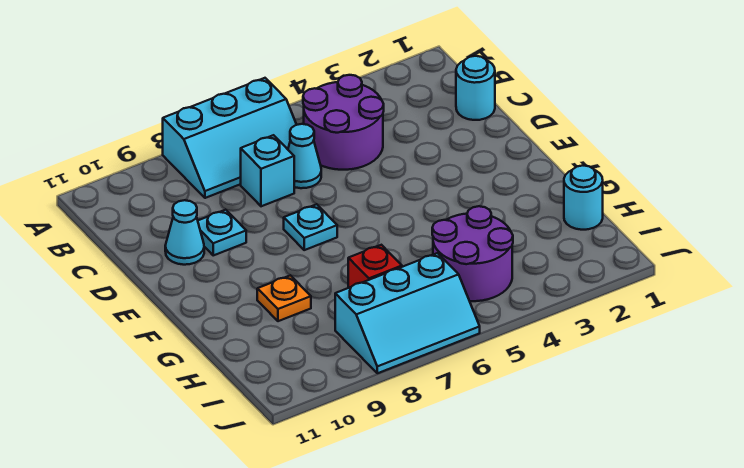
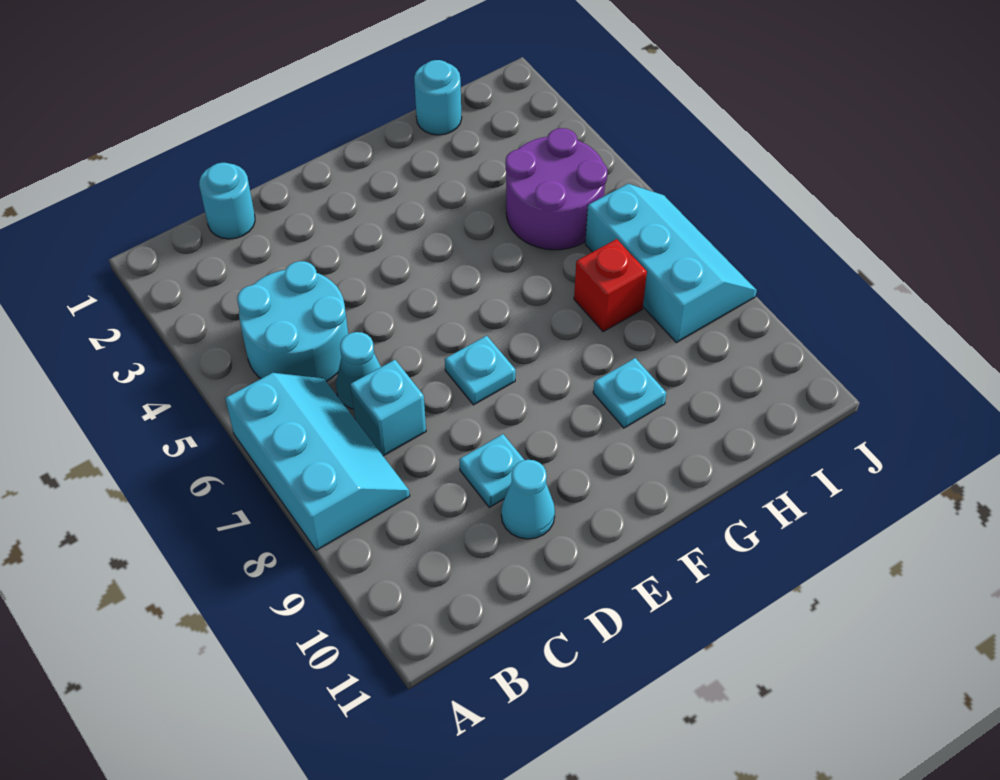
purple round brick B4:C5 level 1 -> cyan round brick B4:C5 level 1
orange plate G9 level 1 -> cyan plate G9 level 1

